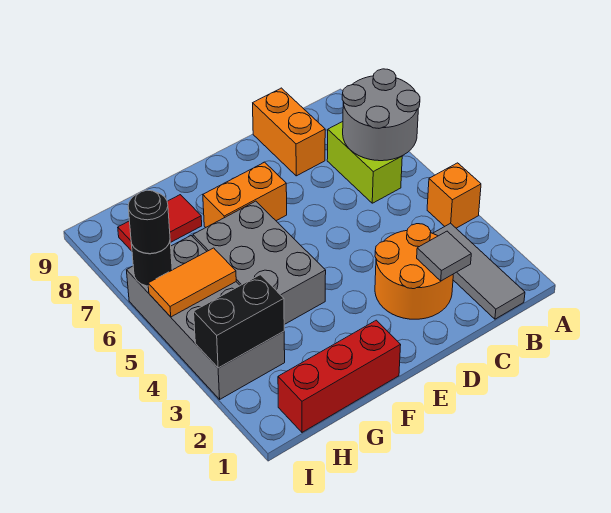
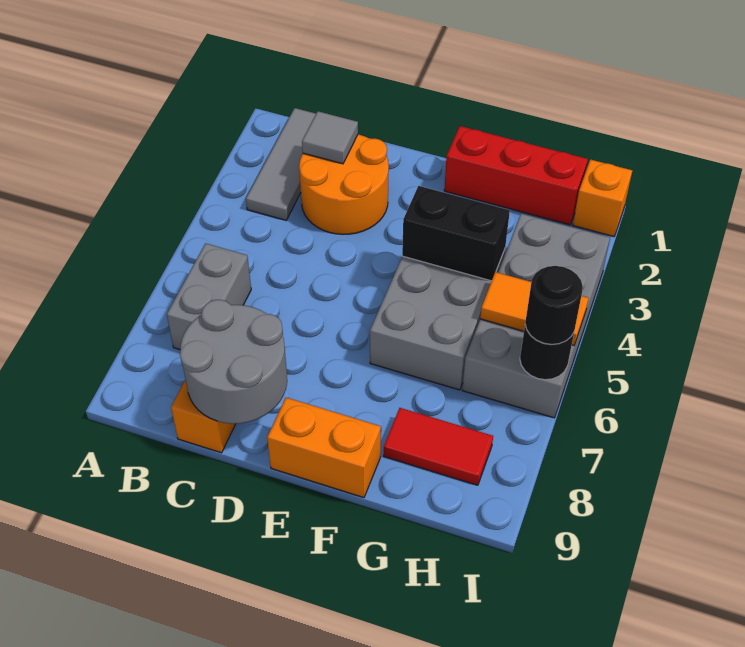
orange brick A4 level 1 -> orange brick I1 level 1
grey round brick A6:B7 level 2 -> grey round brick C8:D9 level 2
lime brick B6:B7 level 1 -> grey brick B6:B7 level 1
orange brick E7:F7 level 1 -> orange brick E9:F9 level 1
black brick H3:I3 level 2 -> black brick F4:G4 level 2

